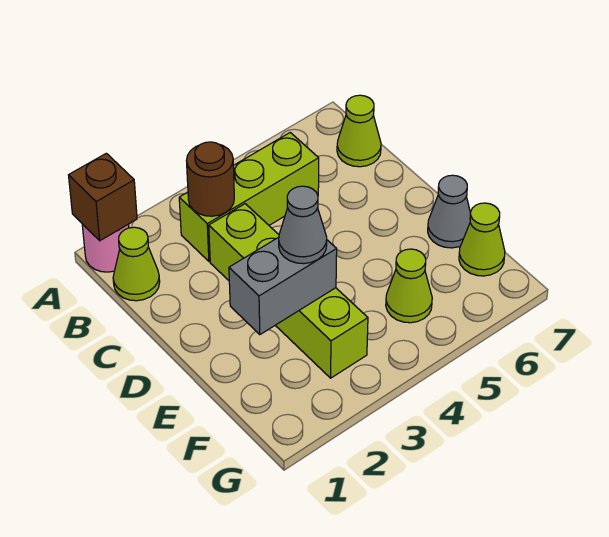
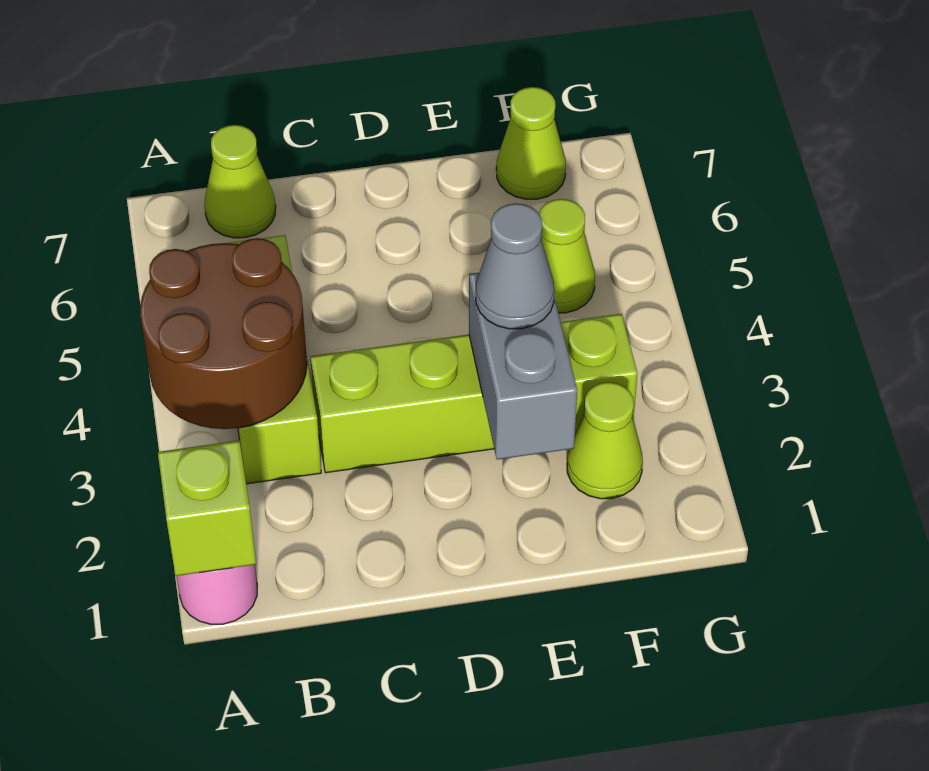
brown brick A1 level 2 -> lime brick A1 level 2
lime cone B1 level 1 -> lime cone F2 level 1
brown round brick B3 level 2 -> brown round brick A3:B4 level 2
grey cone E7 level 1 -> none

